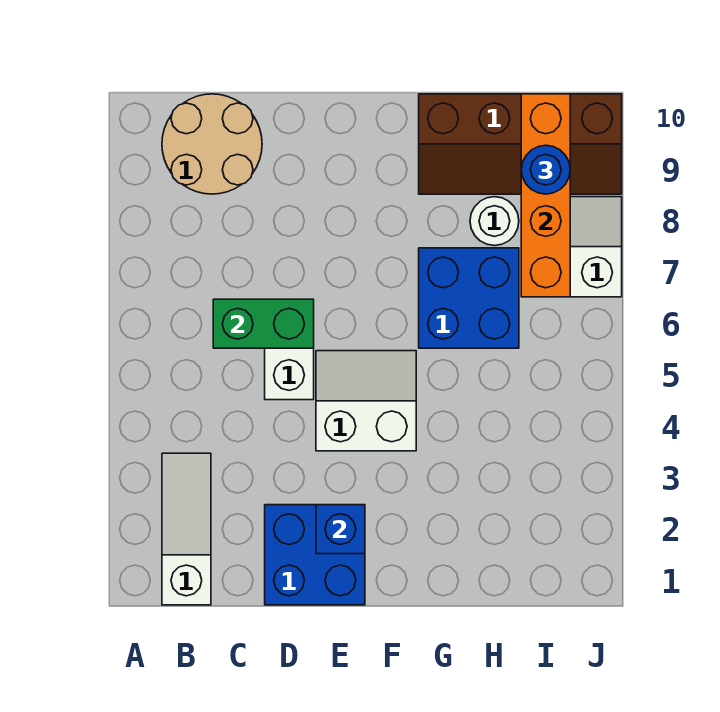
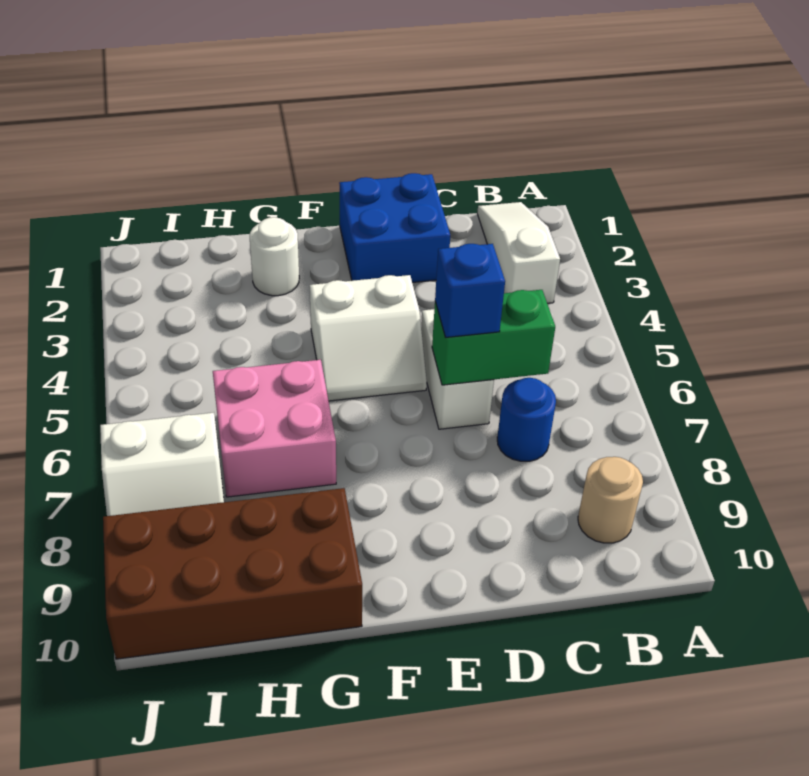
white slope B1:B3 level 1 top 1 -> white slope B1:B3 level 1 top 3
tan round brick B9:C10 level 1 -> tan round brick B9 level 1
blue brick E2 level 2 -> blue brick D6 level 3
blue brick G6:H7 level 1 -> pink brick G6:H7 level 1
brown slope G9:J10 level 1 top 10 -> brown brick G9:J10 level 1
white round brick H8 level 1 -> white round brick G2 level 1
orange brick I7:I10 level 2 -> none
blue round brick I9 level 3 -> blue round brick C7 level 1

